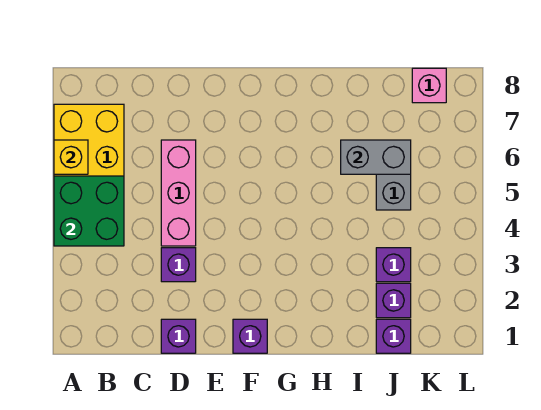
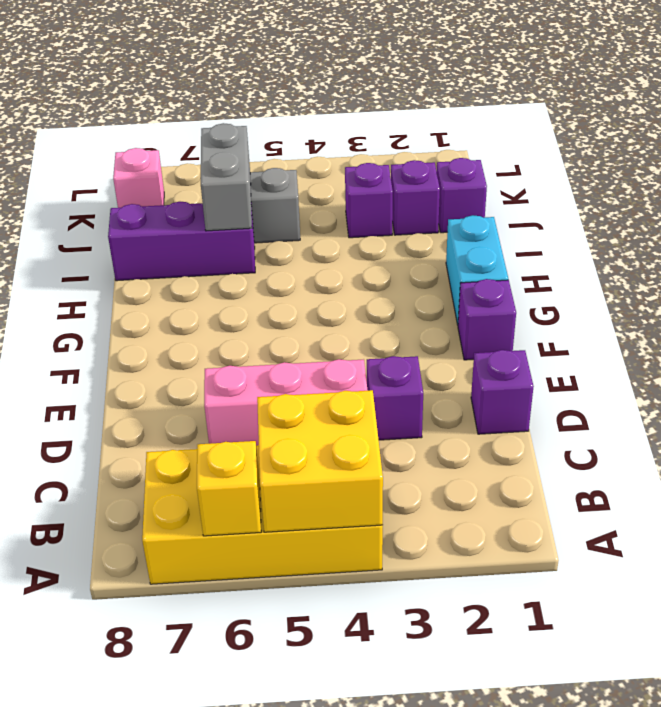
green brick A4:B5 level 2 -> yellow brick A4:B5 level 2
none -> cyan brick G1:H1 level 1
none -> purple brick I6:I8 level 1

